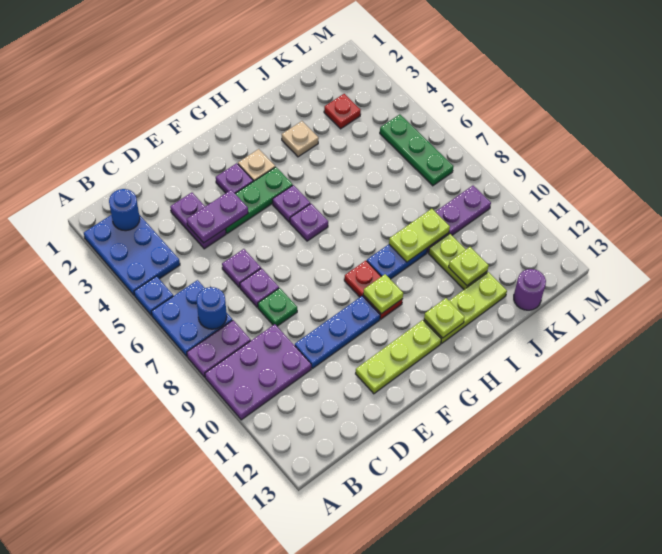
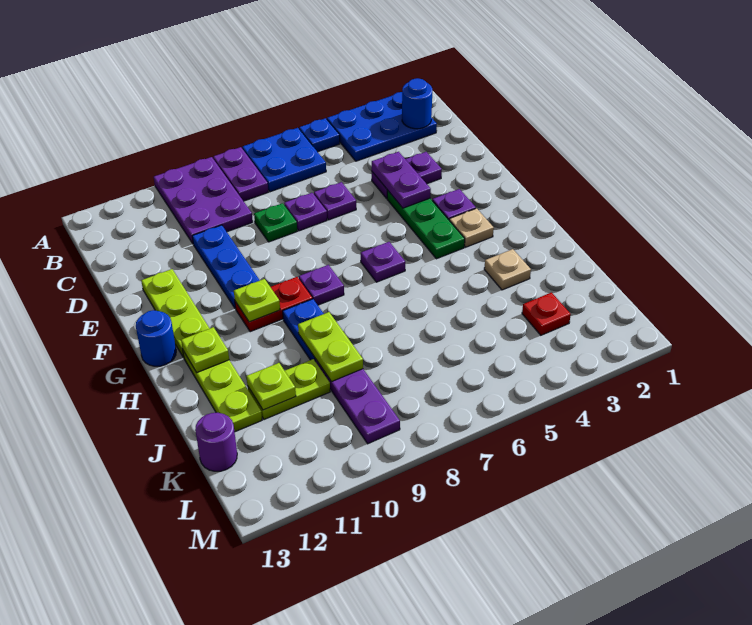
blue round brick B7 level 2 -> blue round brick G13 level 1
purple plate G5 level 1 -> purple plate G8 level 1
green plate L5:L7 level 1 -> none

